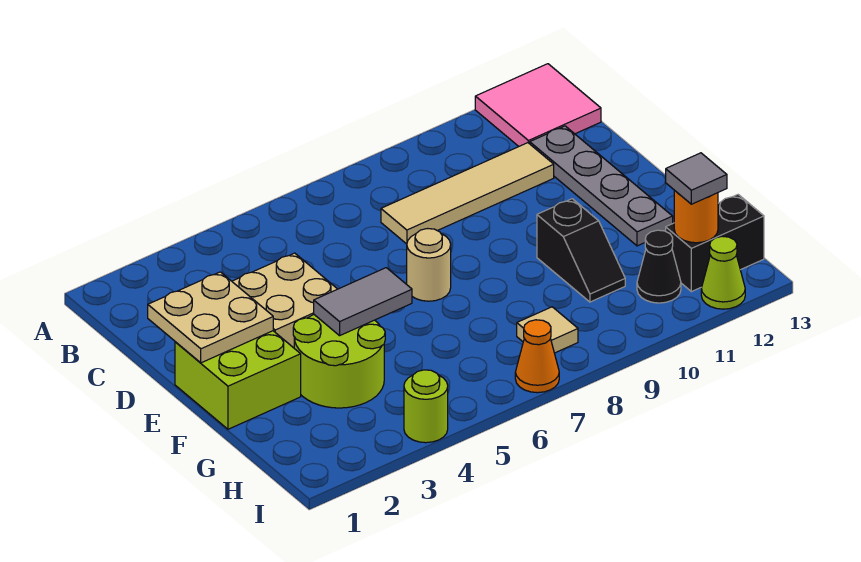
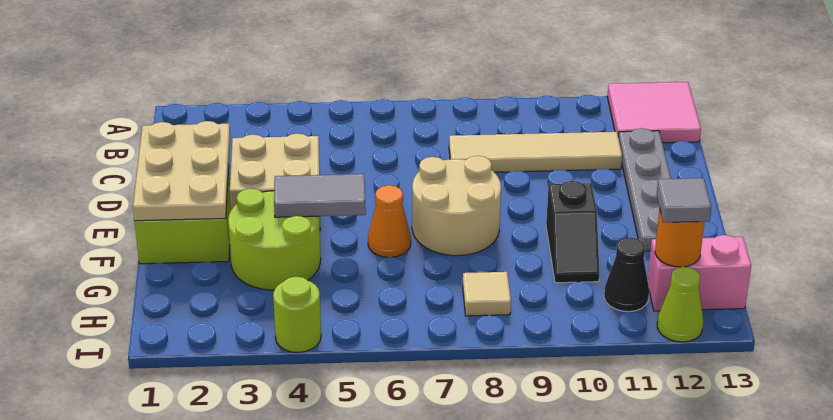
tan plate D1:E2 level 2 -> tan plate D1:F2 level 2
tan round brick E7 level 1 -> tan round brick E7:F8 level 1
black brick H12:H13 level 1 -> pink brick H12:H13 level 1
orange cone I7 level 1 -> orange cone F6 level 1

